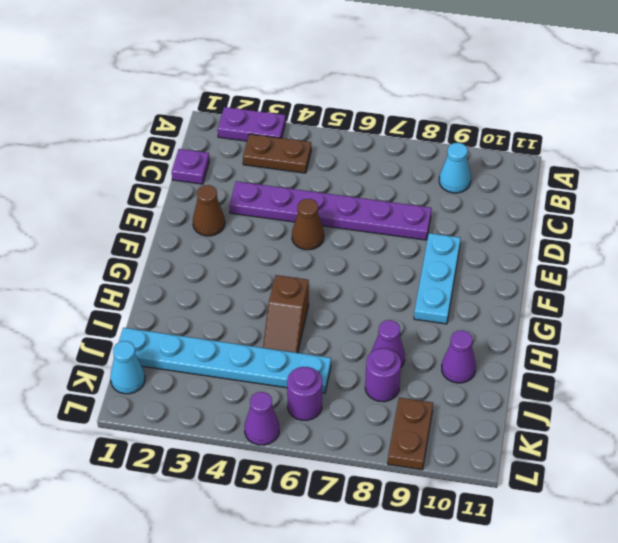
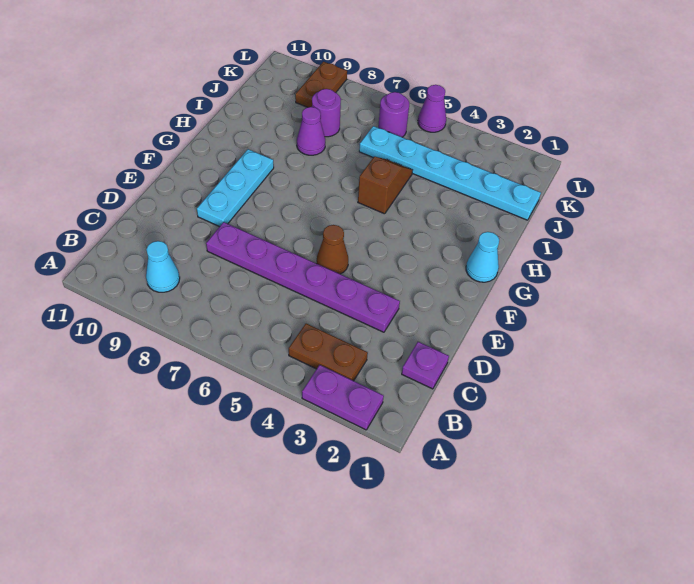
brown cone E2 level 1 -> none
purple cone I10 level 1 -> none
cyan cone K1 level 1 -> cyan cone G1 level 1

